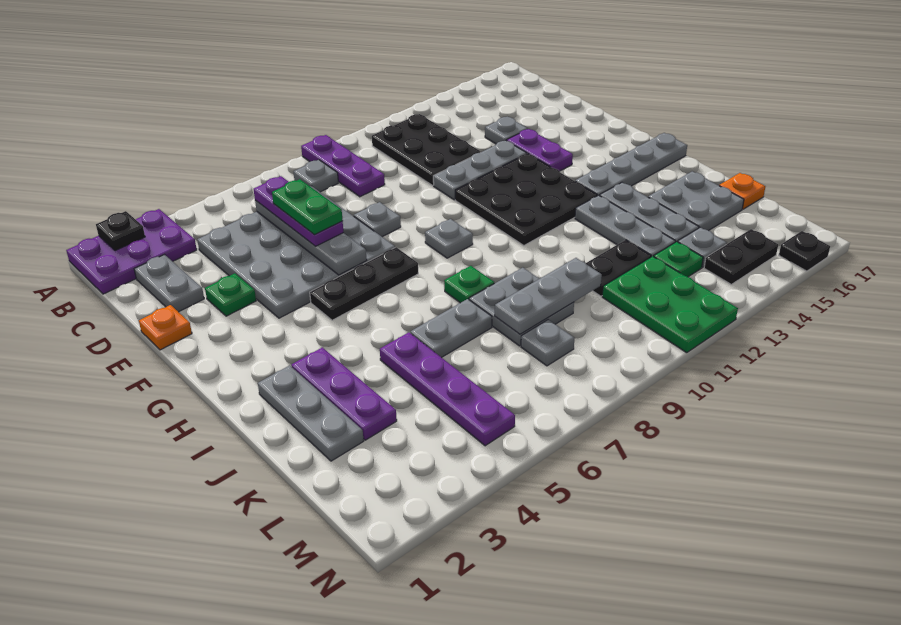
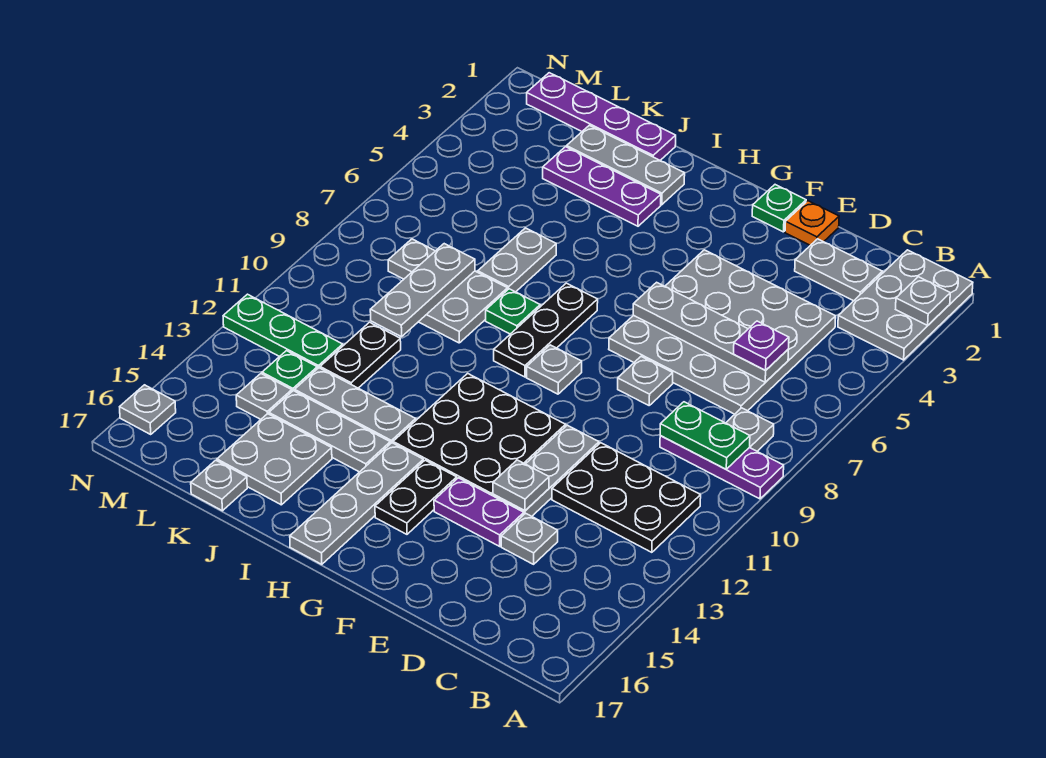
purple plate A1:B3 level 1 -> grey plate A1:B3 level 1
black plate A2 level 2 -> grey plate A2 level 2
purple plate C6:E6 level 3 -> purple plate C6 level 3
green plate D6:E6 level 4 -> green plate B9:C9 level 2
green plate E3 level 1 -> green plate F1 level 1
none -> grey plate E13 level 2
black plate G5:G7 level 1 -> black plate H7:H9 level 1
purple plate J5:M5 level 1 -> purple plate J1:M1 level 1
orange plate K17 level 1 -> grey plate K17 level 1
green plate L11:N12 level 1 -> green plate L12:N12 level 1
black plate M14:M15 level 1 -> black plate G14:G15 level 1
black plate N16 level 1 -> grey plate N16 level 1

